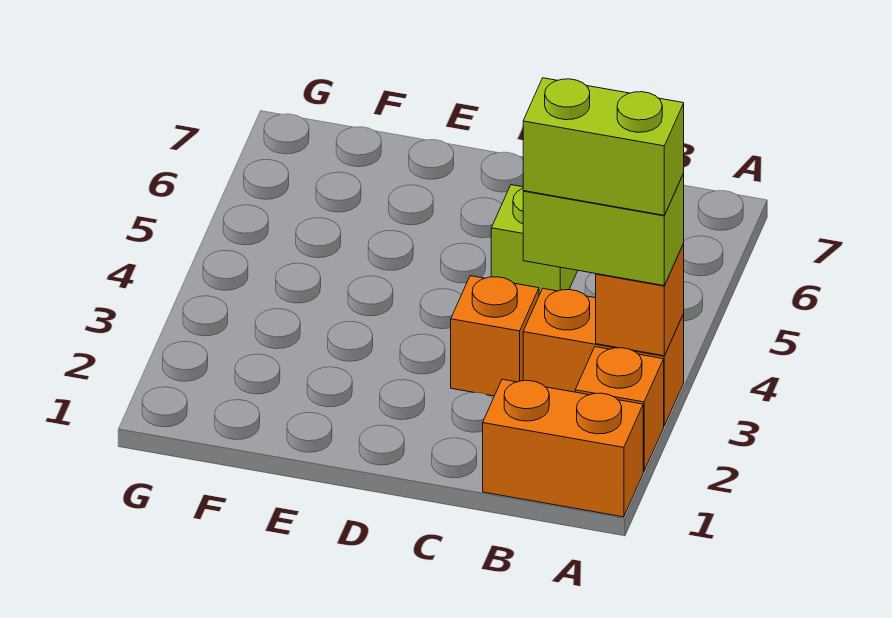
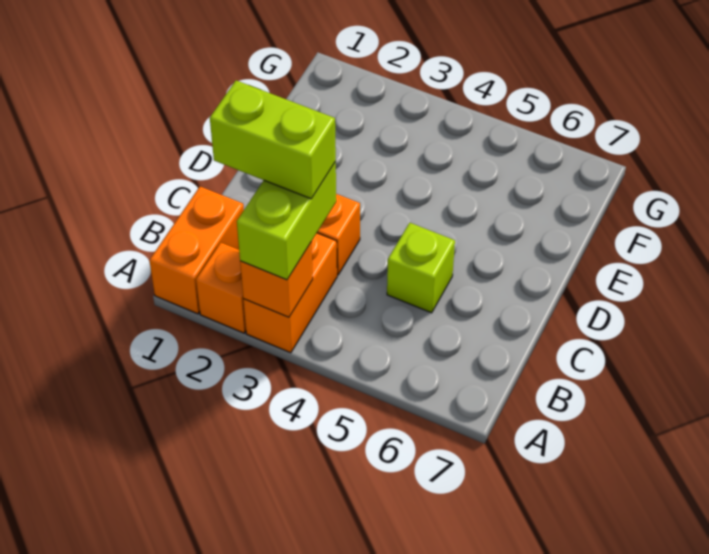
lime brick A3:B3 level 4 -> lime brick B2:B3 level 4

